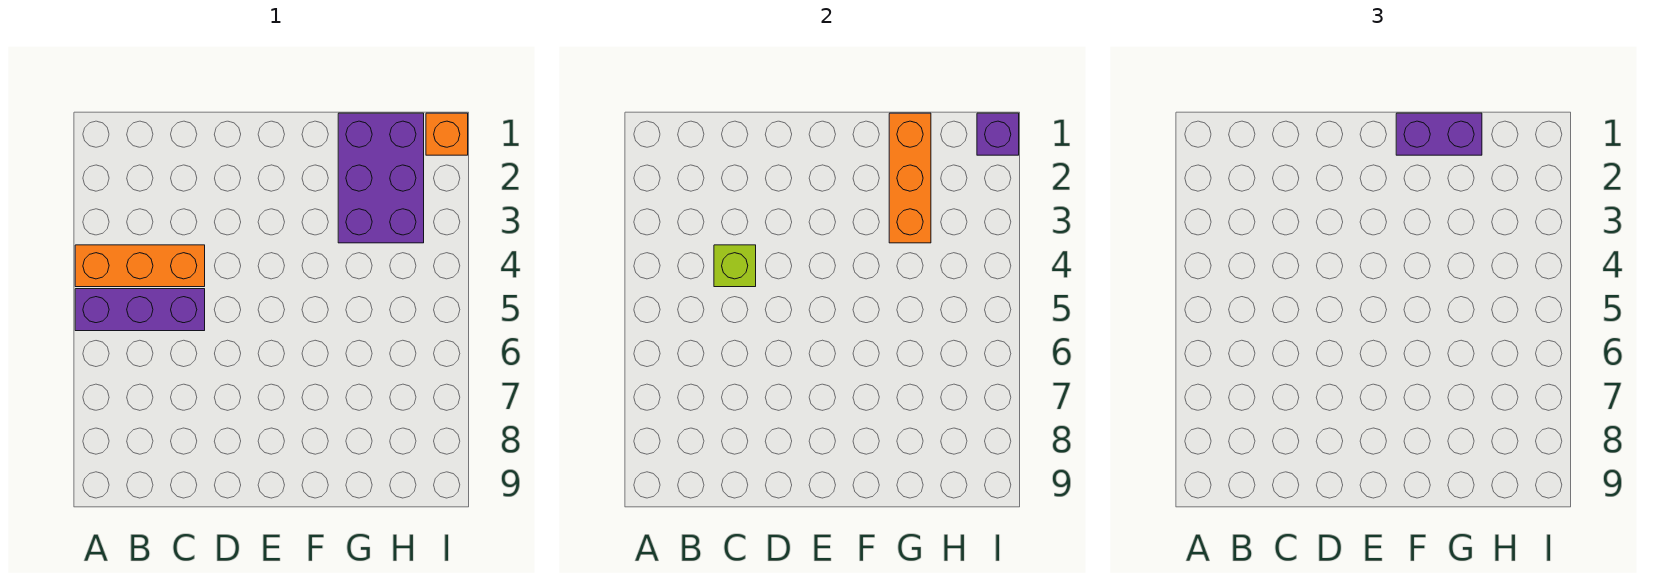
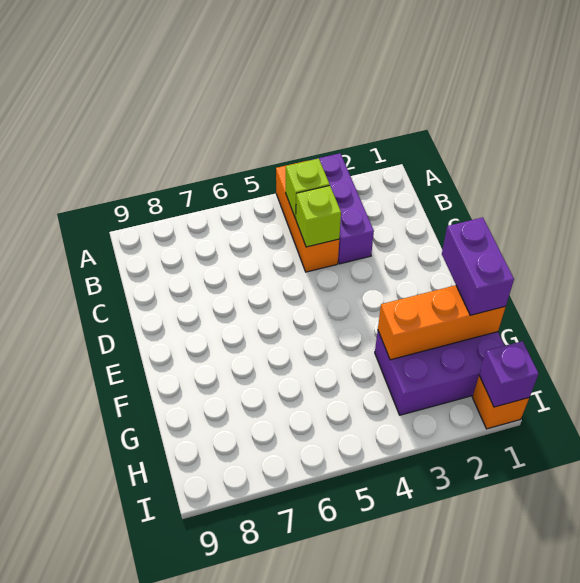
purple brick A5:C5 level 1 -> purple brick A3:C3 level 1
none -> lime brick B4 level 2

